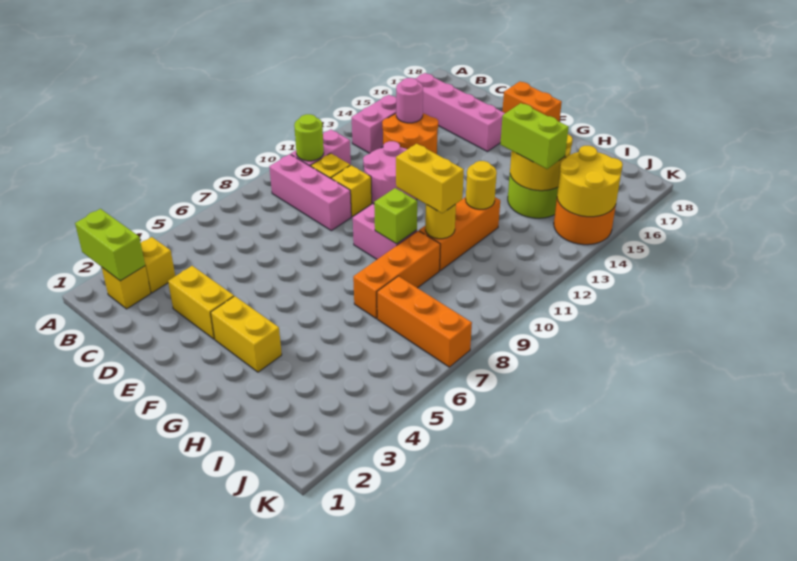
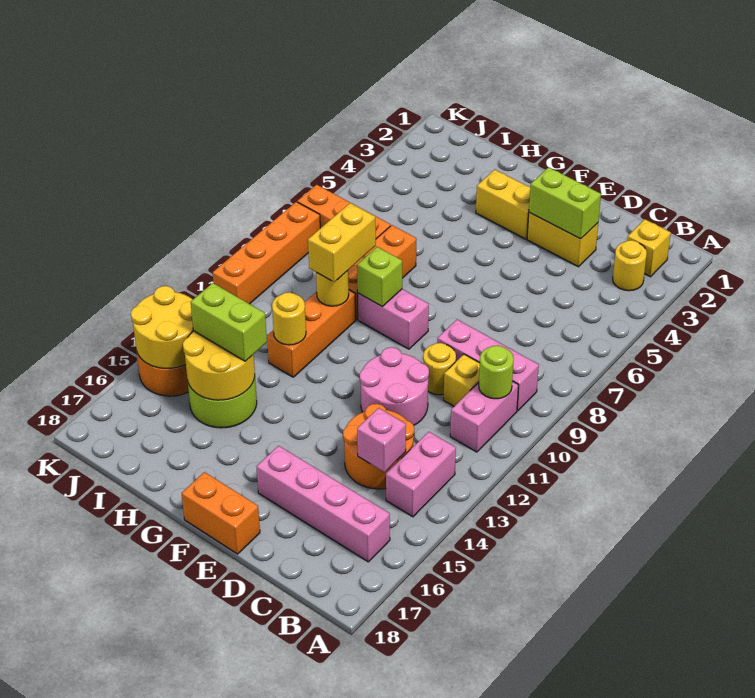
lime brick A2:B2 level 2 -> lime brick D3:E3 level 2
yellow brick B3 level 1 -> yellow round brick B3 level 1
pink round brick C14 level 2 -> pink brick C14 level 2
yellow brick D10 level 1 -> yellow round brick D10 level 1
yellow brick G10:H10 level 3 -> yellow brick H9:H10 level 3
none -> orange brick K8:K11 level 1

